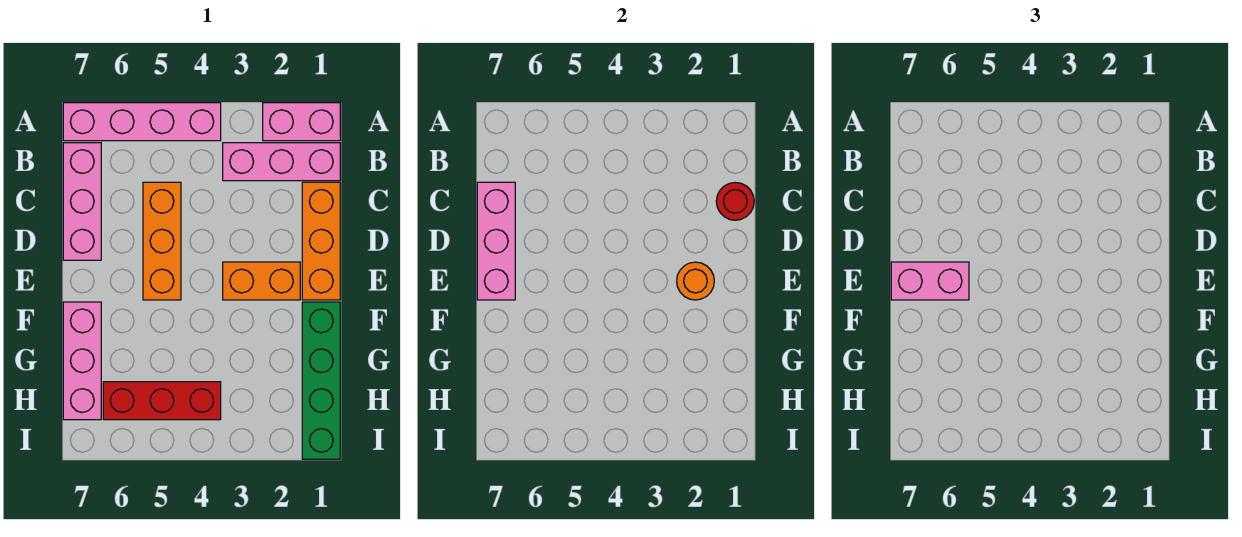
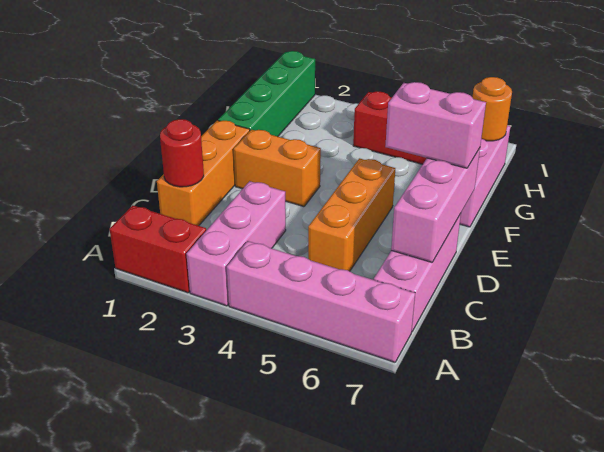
pink brick A1:A2 level 1 -> red brick A1:A2 level 1
pink brick B1:B3 level 1 -> pink brick A3:C3 level 1
orange round brick E2 level 2 -> orange round brick H7 level 2

